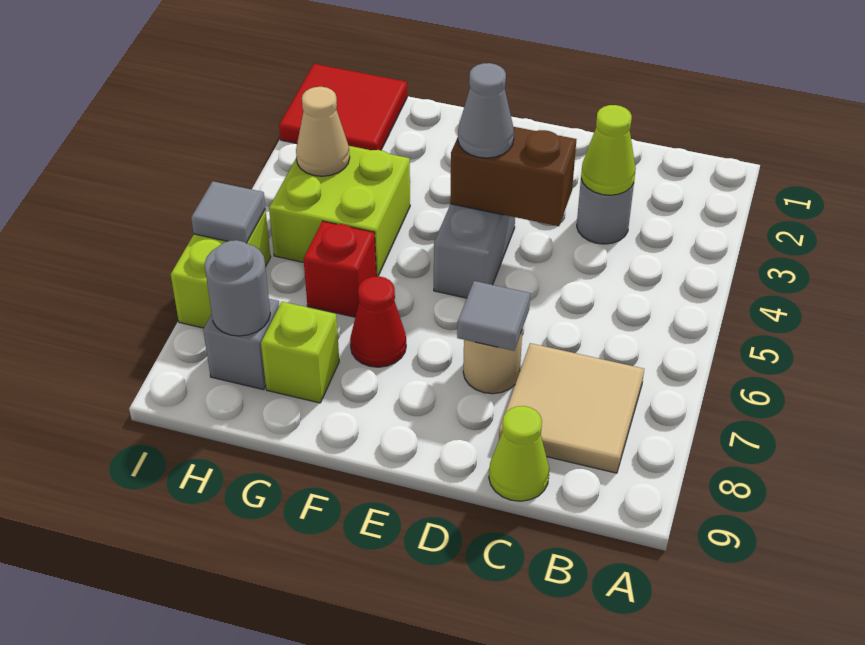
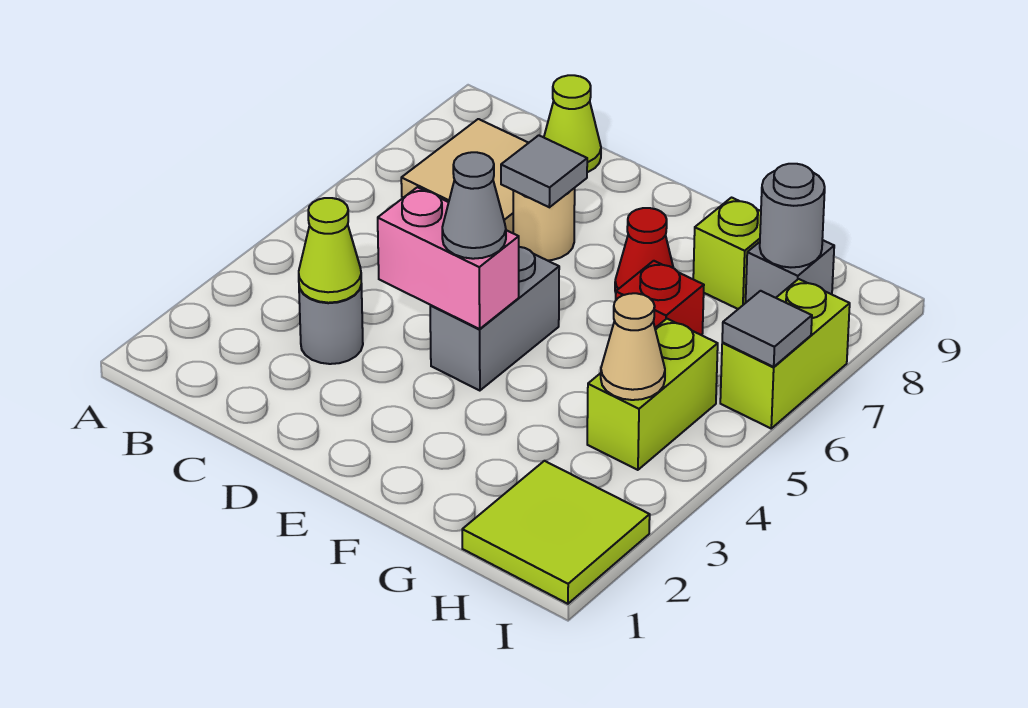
brown brick D4:E4 level 2 -> pink brick D4:E4 level 2
lime brick G4:H5 level 1 -> lime brick H4:H5 level 1
red tile H1:I2 level 1 -> lime tile H1:I2 level 1

